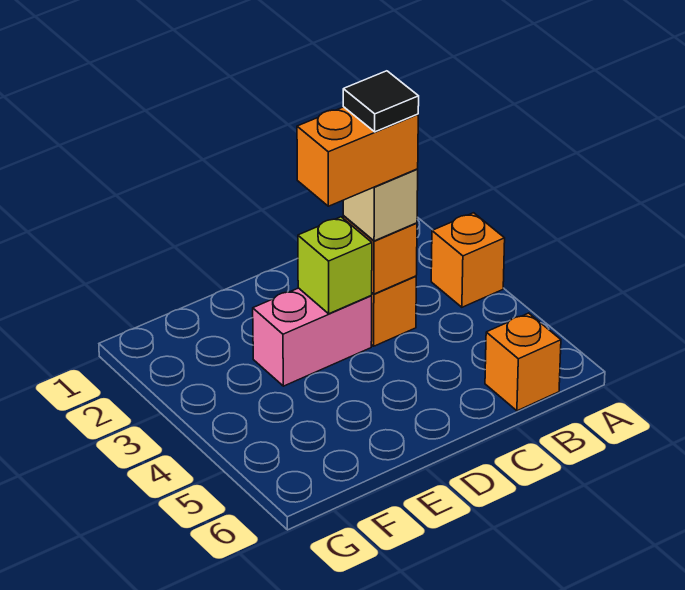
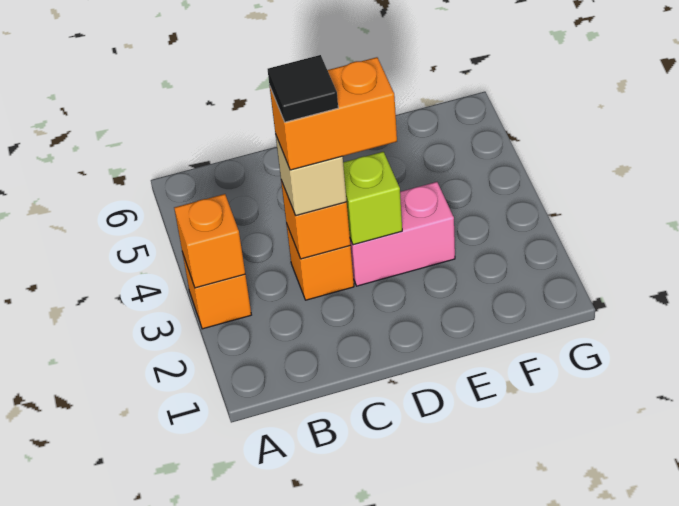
orange brick B6 level 1 -> orange brick A3 level 2

